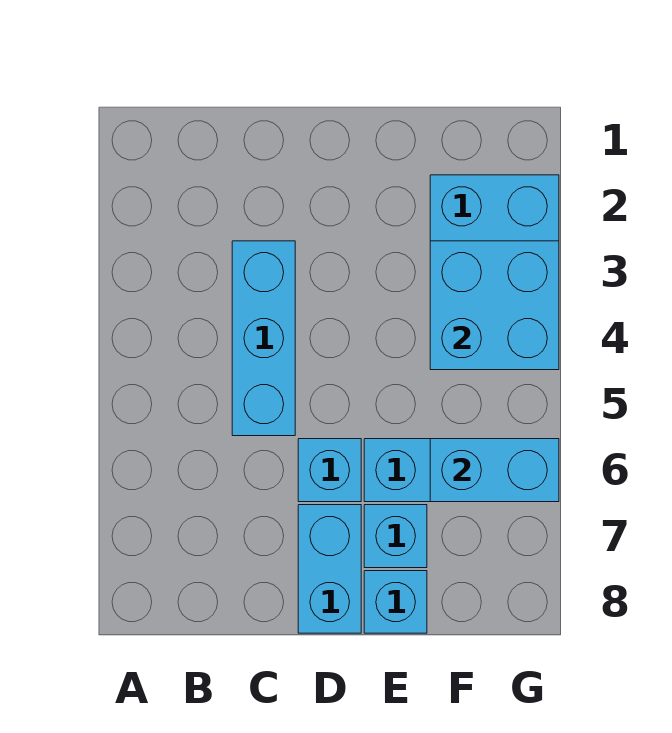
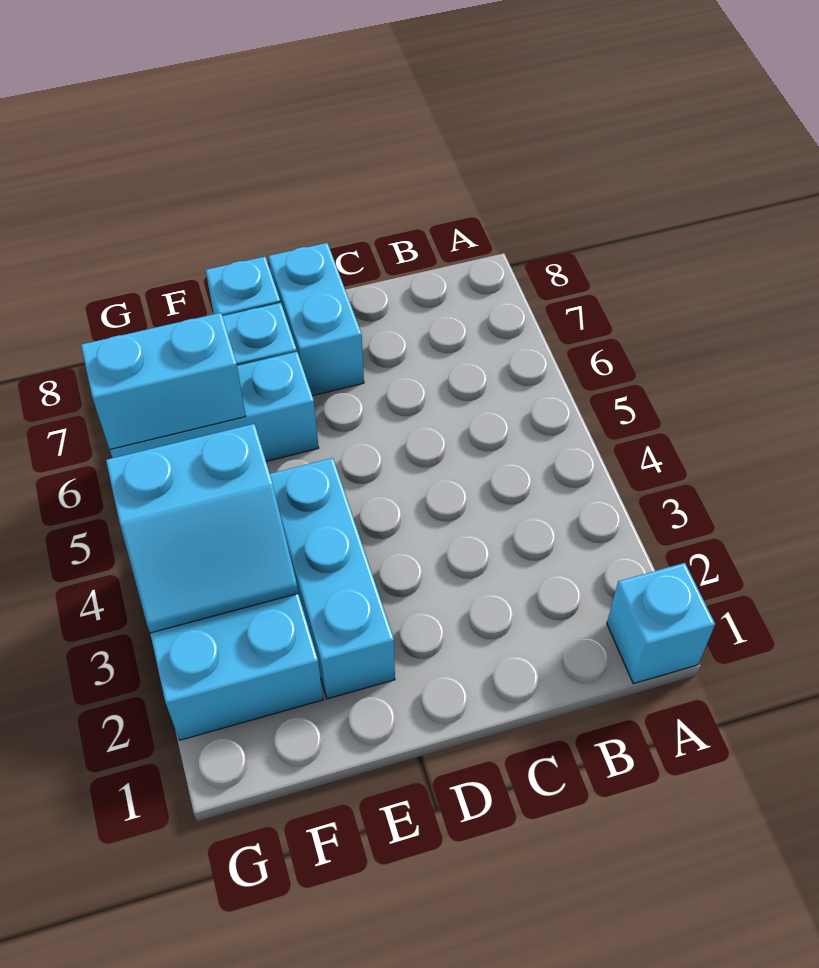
cyan brick C3:C5 level 1 -> cyan brick E2:E4 level 1
cyan brick D6 level 1 -> cyan brick A1 level 1
cyan brick F3:G4 level 2 -> cyan slope F3:G4 level 2 top 4

